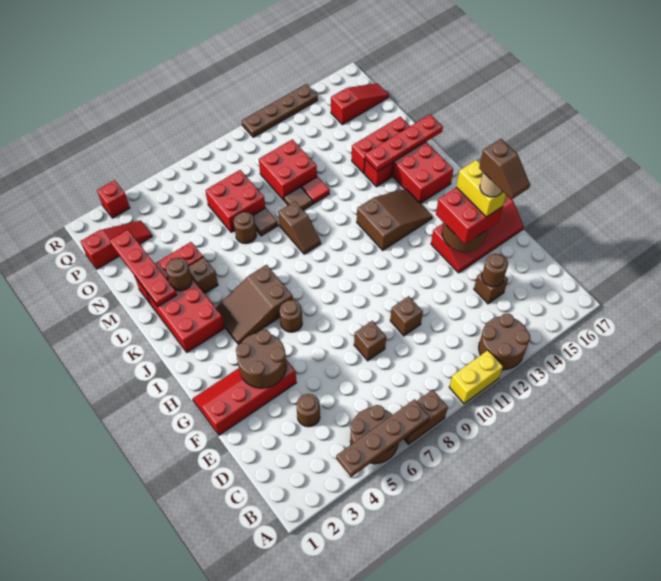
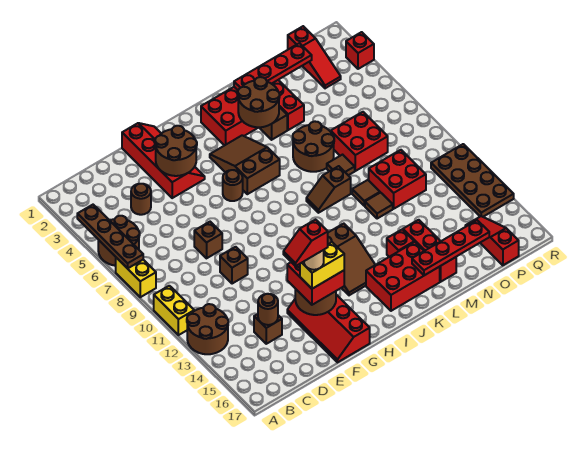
brown brick A7:A8 level 1 -> yellow brick A7:A8 level 1
brown slope E15:F15 level 6 top F -> red slope E15:F15 level 6 top F
brown round brick L3 level 2 -> brown round brick K3:L4 level 2
red plate L14:L17 level 2 -> red plate L16:O16 level 2
brown round brick M7 level 1 -> brown round brick L6:M7 level 1
red tile M11 level 1 -> brown tile M11 level 1
red slope P15:P17 level 1 top 15 -> red slope P15:P17 level 1 top 17
brown plate R11:R14 level 1 -> brown plate Q11:R14 level 1

